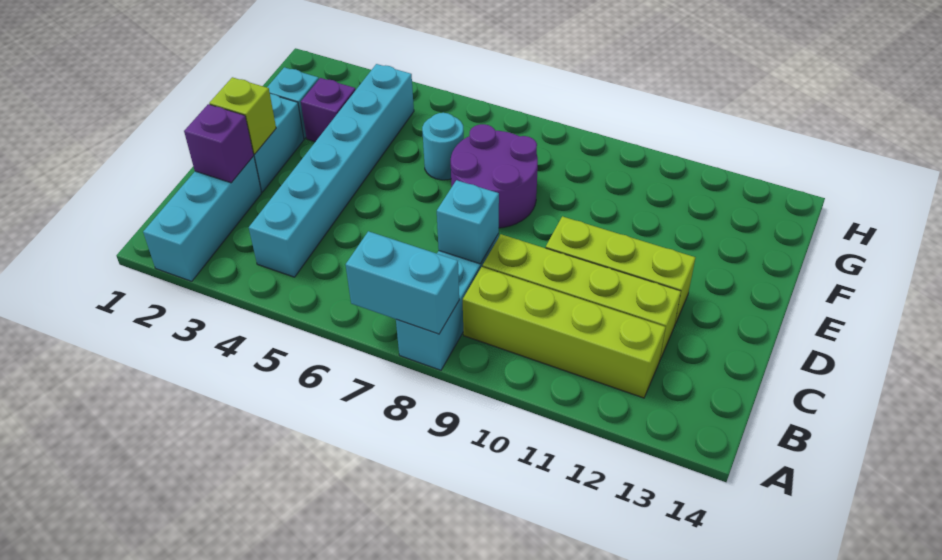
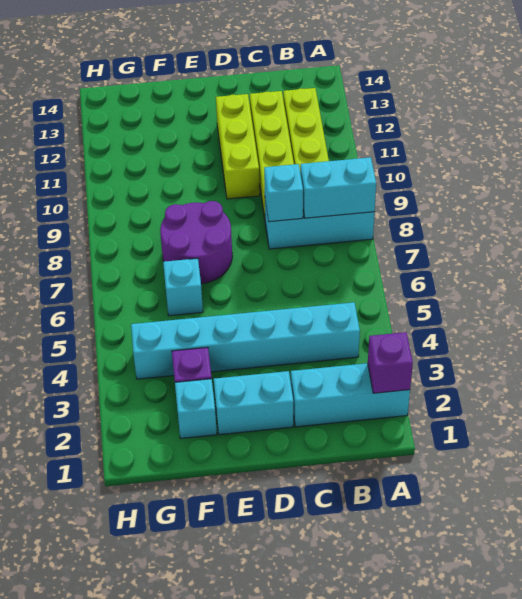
cyan brick A7:A8 level 2 -> cyan brick A8:B8 level 2
purple brick C2 level 2 -> purple brick A2 level 2
lime brick D2 level 2 -> none
cyan round brick F6 level 1 -> cyan brick F6 level 1

